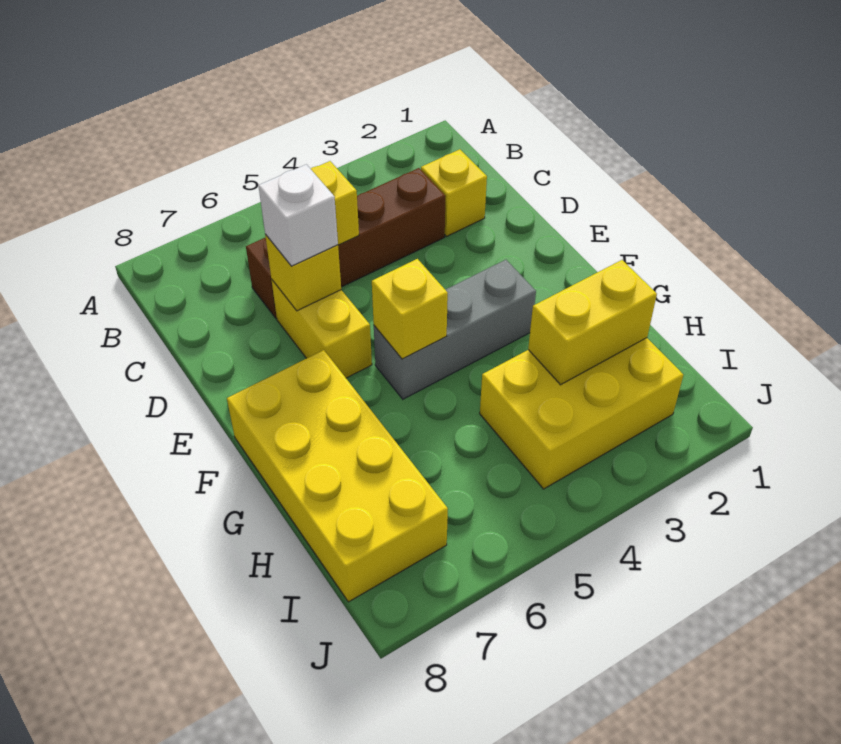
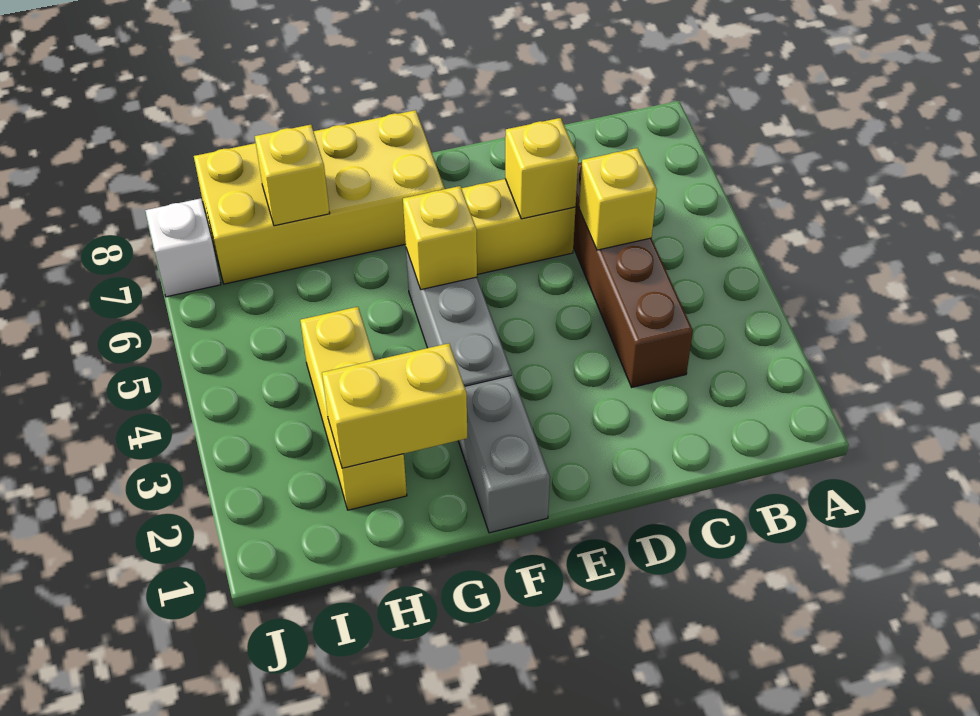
yellow brick C2 level 1 -> yellow brick H7 level 2
white brick D6 level 3 -> white brick J7 level 1
none -> grey brick F1:F2 level 1
yellow brick H2:I4 level 1 -> yellow brick H2:H4 level 1
yellow brick H2:H3 level 2 -> yellow brick G2:H2 level 2

